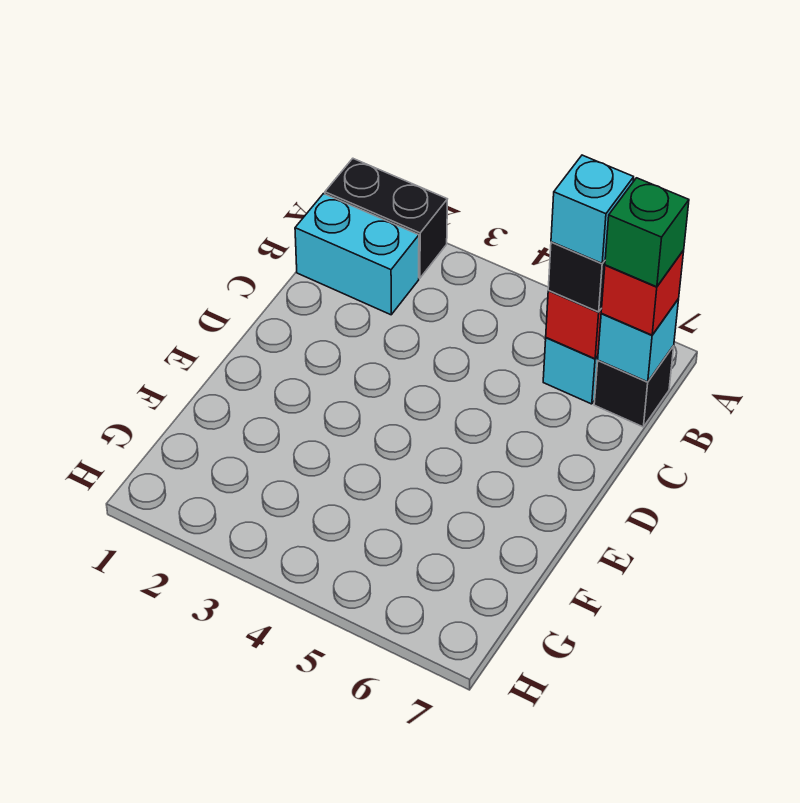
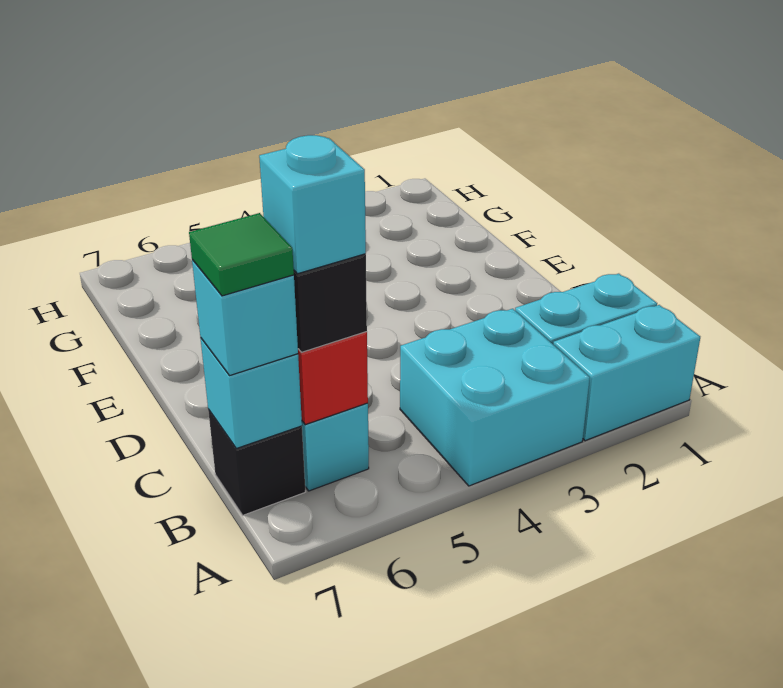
black brick A1:A2 level 1 -> cyan brick A1:A2 level 1
none -> cyan brick A3:B4 level 1
red brick B7 level 3 -> cyan brick B7 level 3
green brick B7 level 4 -> green tile B7 level 4

